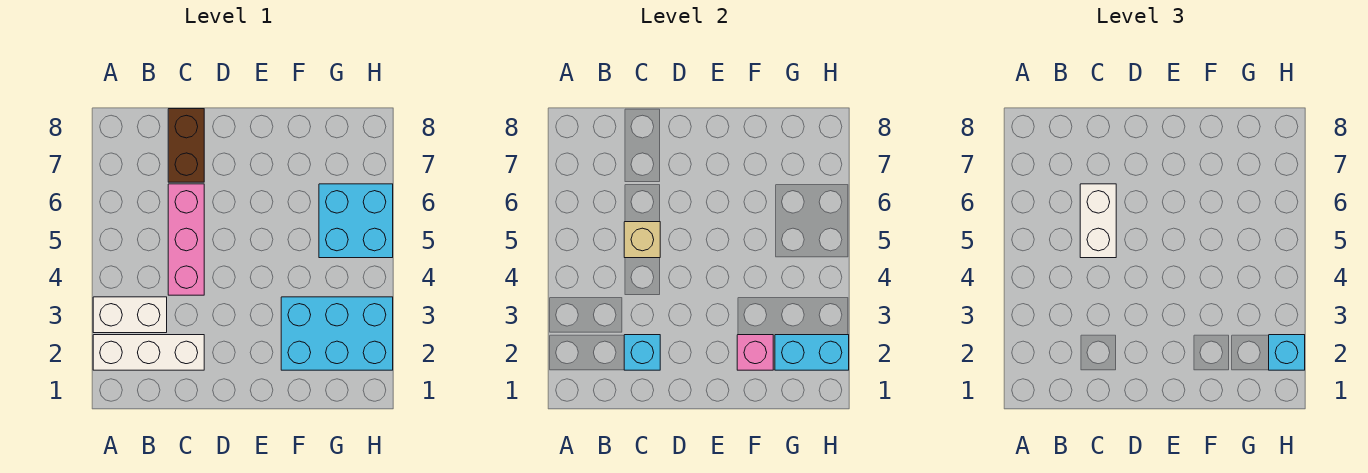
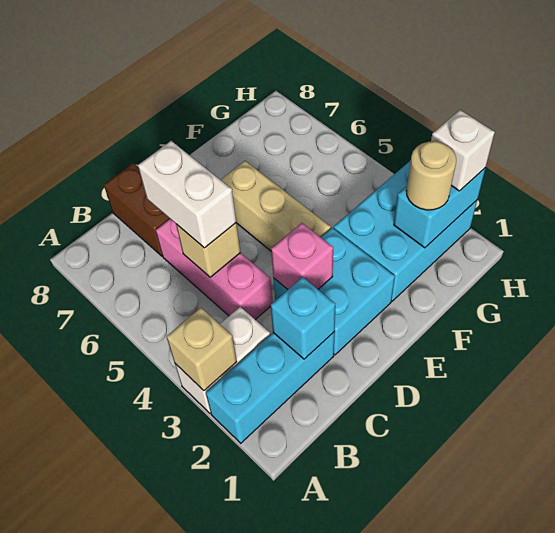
white brick A2:C2 level 1 -> cyan brick A2:C2 level 1
none -> tan brick A3 level 2
none -> tan brick E4:E6 level 1
pink brick F2 level 2 -> pink brick D3 level 2
none -> tan round brick G2 level 3
cyan brick G5:H6 level 1 -> cyan brick D2:E3 level 1
cyan brick H2 level 3 -> white brick H2 level 3

